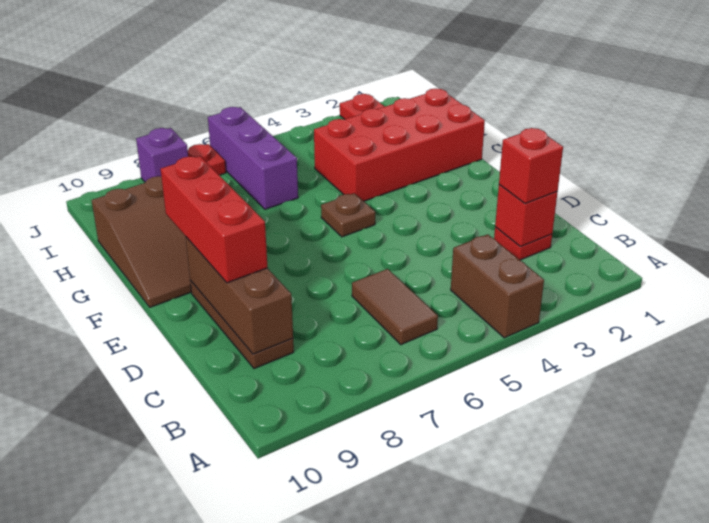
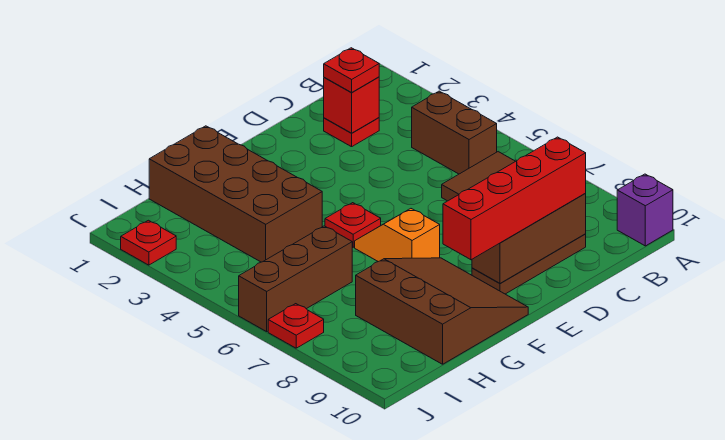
brown brick A4:B4 level 1 -> brown brick B4:B5 level 1
red brick C2 level 3 -> red plate C2 level 3
red brick D9:F9 level 3 -> red brick C9:F9 level 3
brown plate F5 level 1 -> red plate F5 level 1
none -> orange slope F6:F7 level 1 top 7
red brick G1:H4 level 1 -> brown brick G1:H4 level 1
purple brick H6:J6 level 1 -> brown brick H6:J6 level 1
purple brick J8 level 1 -> purple brick A10 level 1

